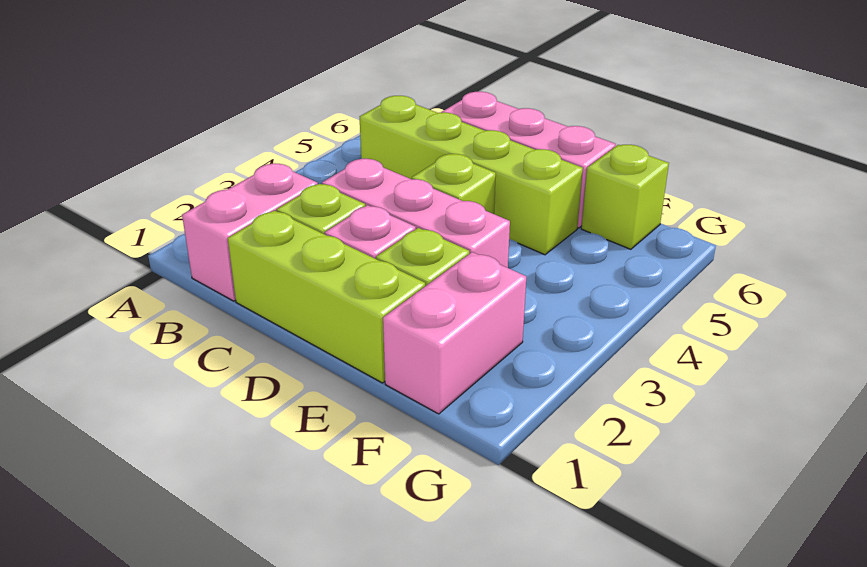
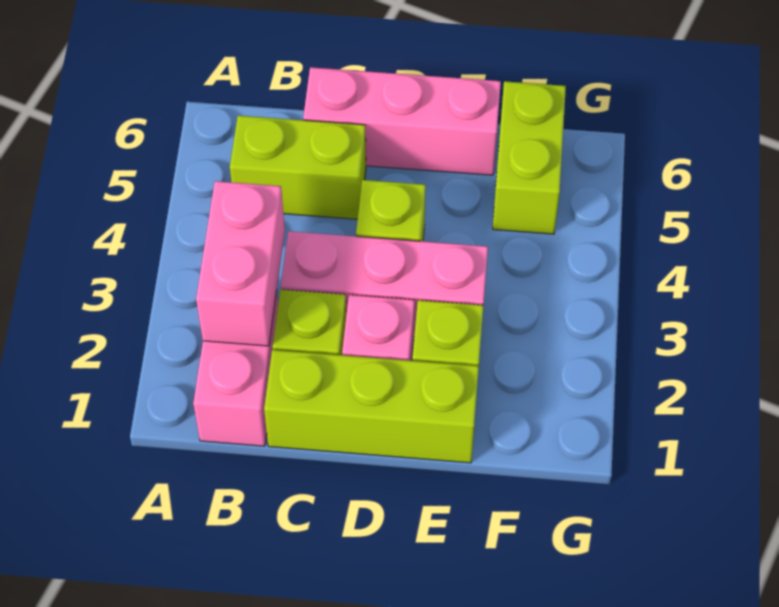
lime brick B5:E5 level 1 -> lime brick B5:C5 level 1
pink brick F1:F2 level 1 -> pink brick B2:B3 level 2
lime brick F6 level 1 -> lime brick F5:F6 level 1

